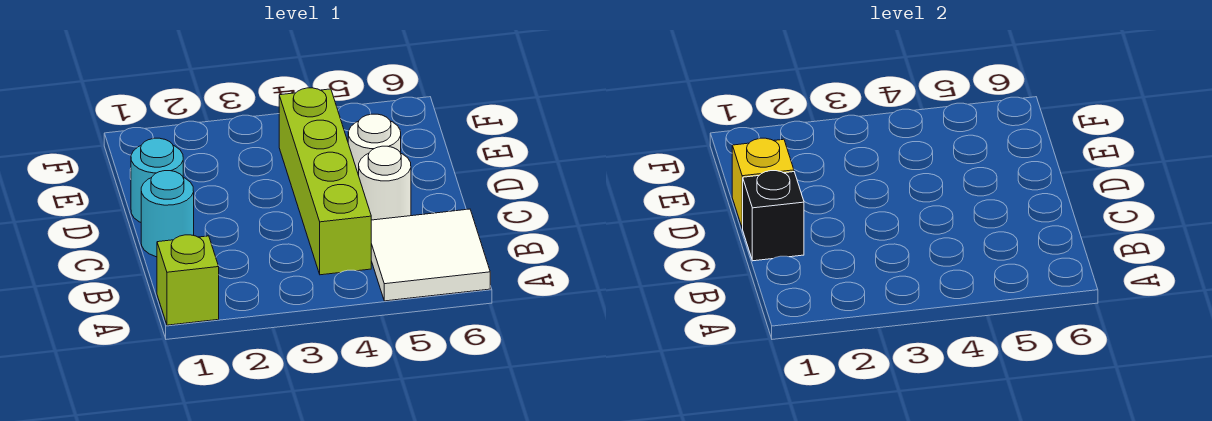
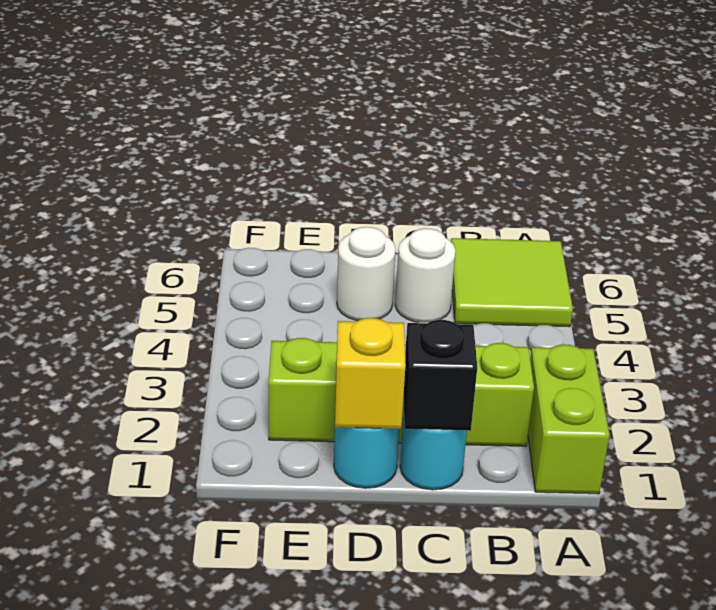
lime brick A1 level 1 -> lime brick A1:A2 level 1
white tile A5:B6 level 1 -> lime tile A5:B6 level 1
lime brick B4:E4 level 1 -> lime brick B2:E2 level 1

